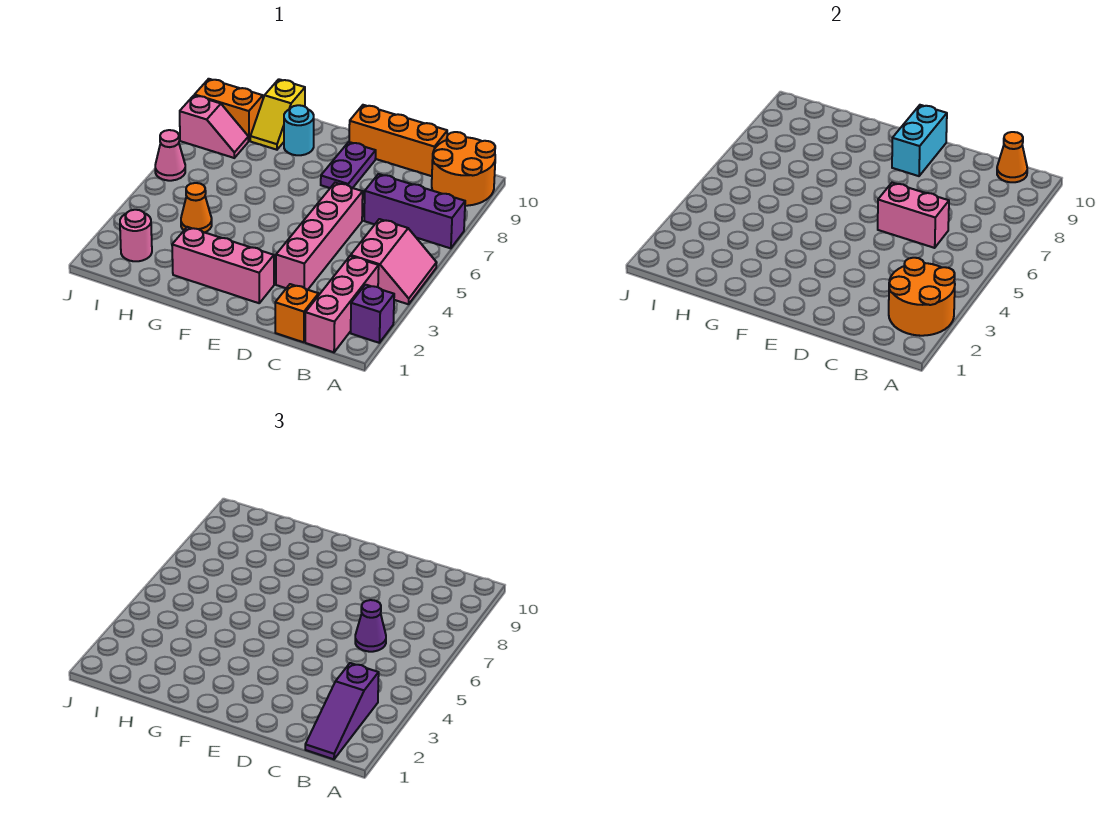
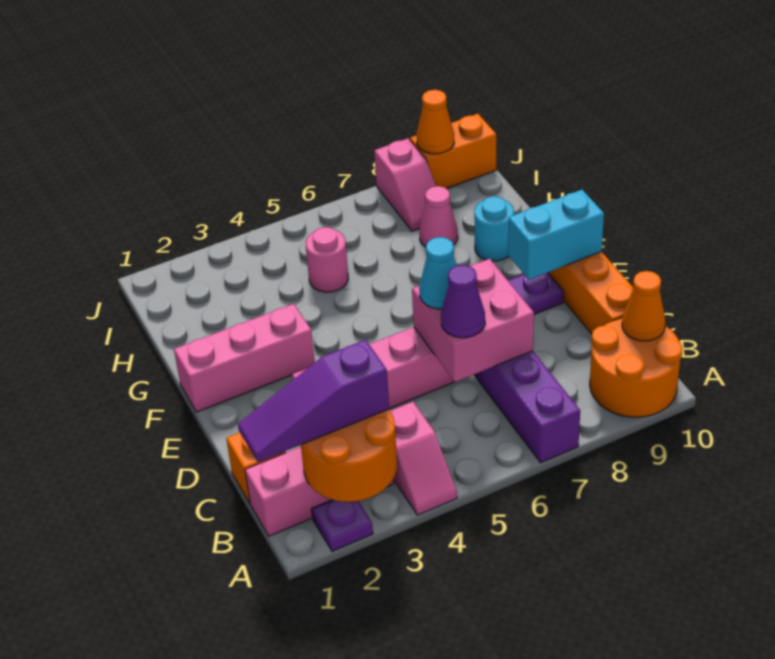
purple brick A2 level 1 -> purple plate A2 level 1
pink slope A4:B5 level 1 top B -> pink slope A4:B4 level 1 top B
pink brick C6:D6 level 2 -> pink brick C6:D7 level 2
none -> cyan cone D6 level 3
pink brick E2:G2 level 1 -> pink brick F1:F3 level 1
orange cone H4 level 1 -> orange cone J9 level 2
yellow slope H9:H10 level 1 top 10 -> none
pink round brick I2 level 1 -> pink round brick H5 level 1
orange brick I9:J9 level 1 -> orange brick J9:J10 level 1
pink cone J6 level 1 -> pink cone H8 level 1

